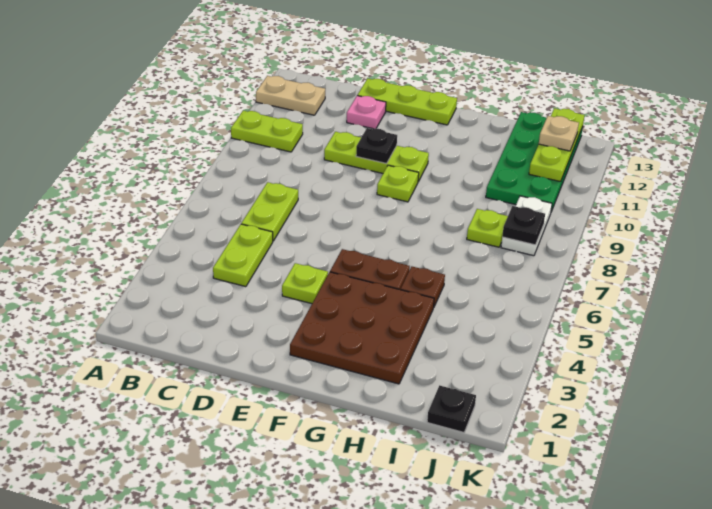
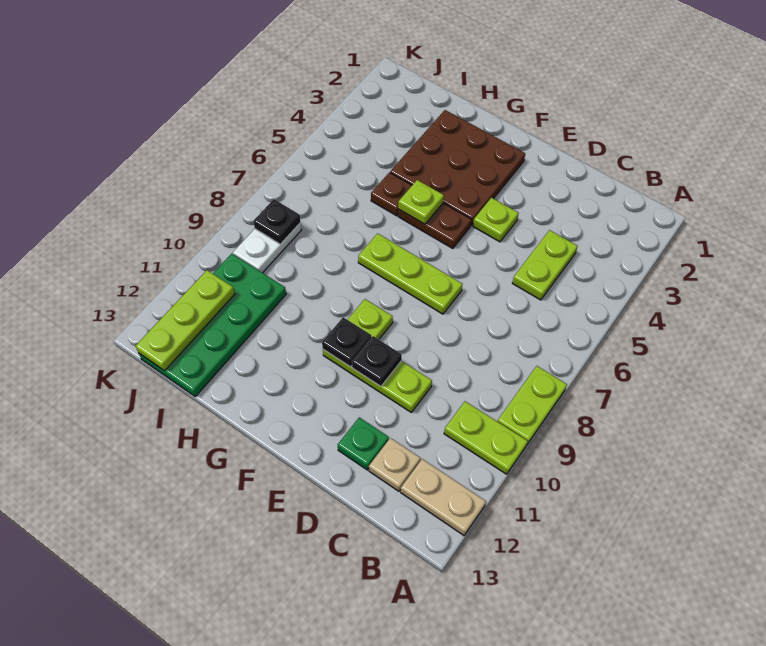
lime plate C6:C7 level 1 -> lime plate A8:A9 level 1
pink plate D12 level 1 -> green plate D12 level 1
lime plate D13:F13 level 1 -> lime plate E7:G7 level 1
lime plate I8 level 1 -> lime plate G5 level 2
black plate J1 level 1 -> black plate F10 level 2
tan plate J12 level 3 -> tan plate C12 level 1

